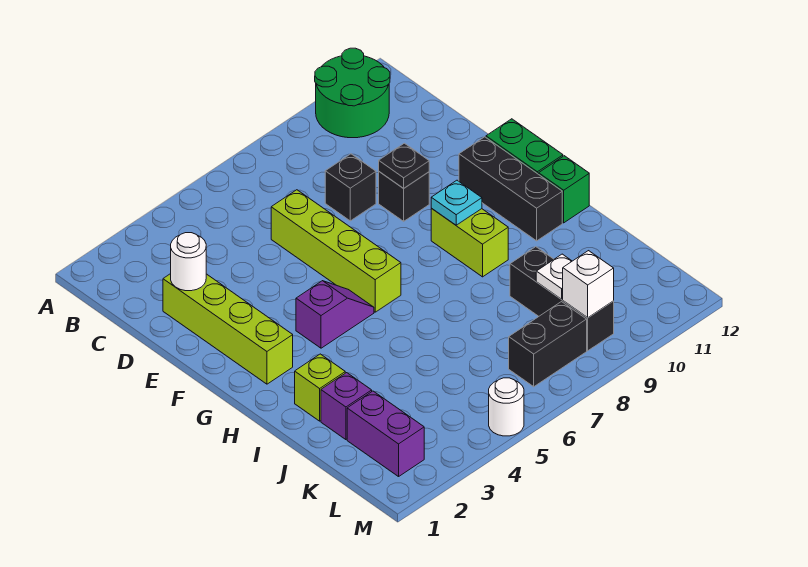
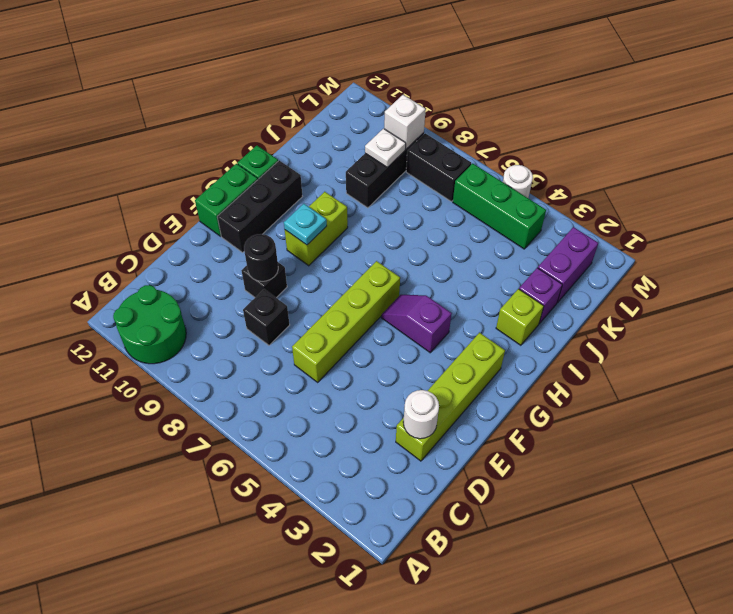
black plate E9 level 2 -> black round brick E9 level 2
none -> green brick L4:L6 level 1

